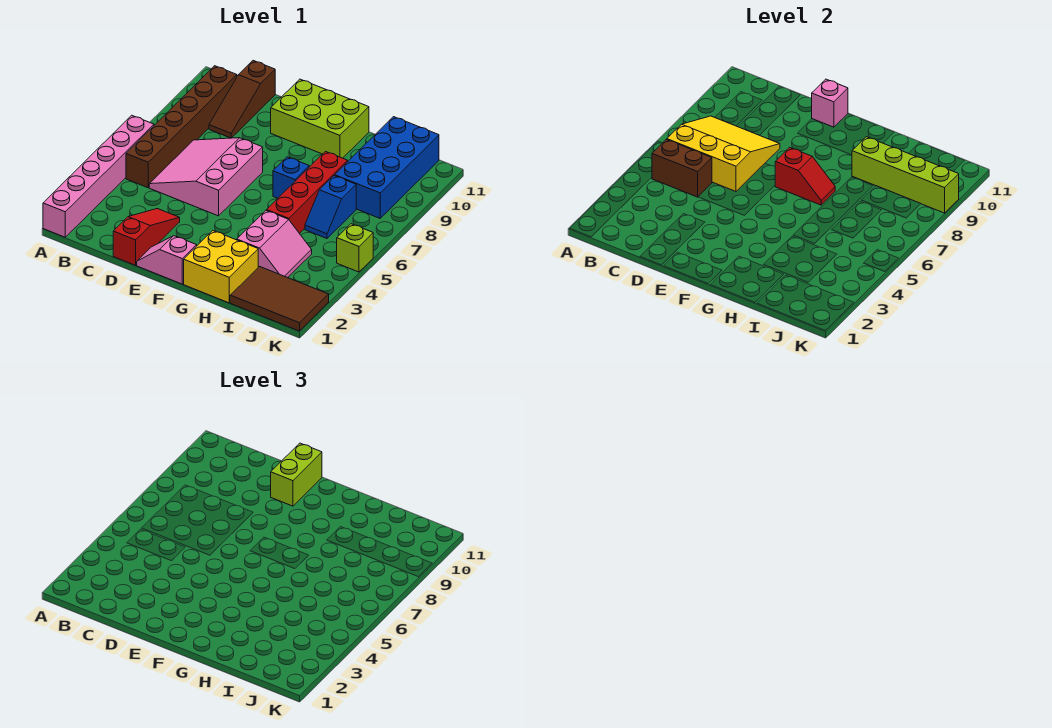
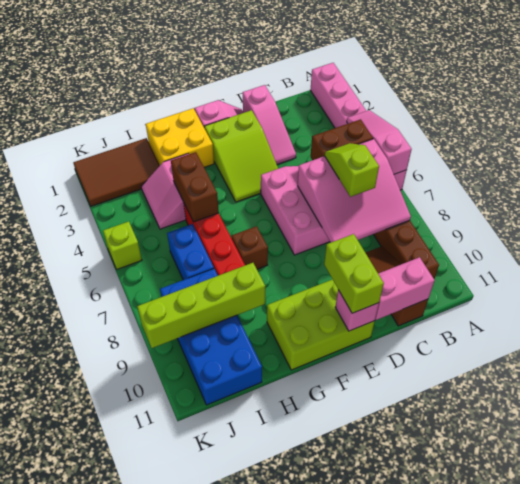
none -> pink slope A4:A6 level 2 top 6
yellow slope B6:D8 level 2 top 6 -> pink slope B6:D8 level 2 top 6
none -> lime slope C6:C7 level 3 top 7
none -> pink brick C11:D11 level 2
red slope D1:D3 level 1 top 1 -> pink slope D1:D3 level 1 top 1
none -> lime slope E2:F4 level 1 top 2
red slope F7:G7 level 2 top F -> none
blue brick G7 level 1 -> brown brick G7 level 1
none -> brown brick H4:H5 level 2
blue slope I6:I7 level 1 top 7 -> blue brick I6:I7 level 1

